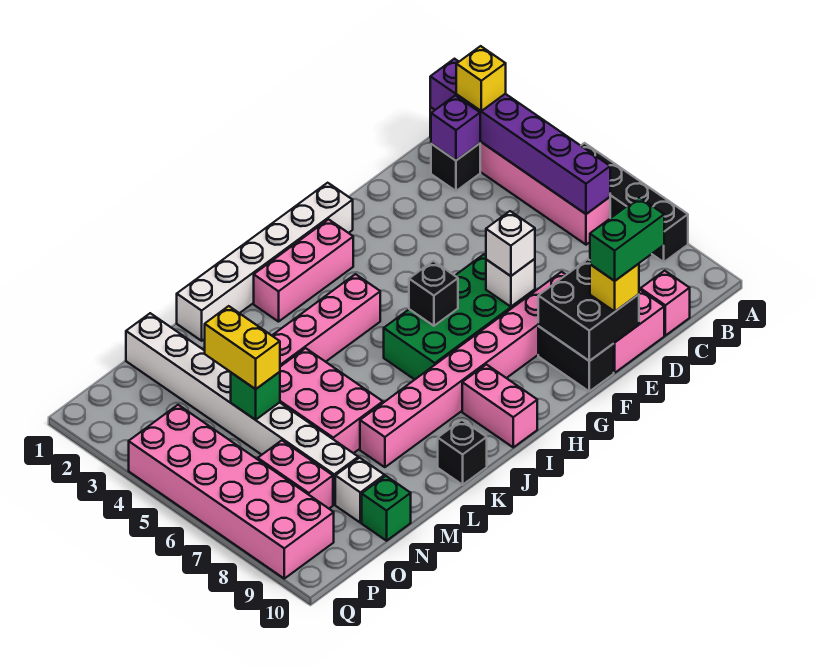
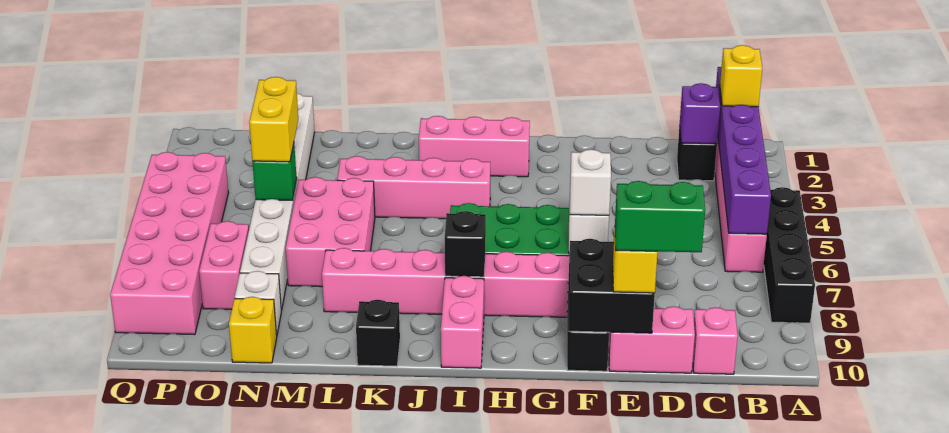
white brick G1:L1 level 1 -> none
black brick H6 level 2 -> black brick I8 level 2
green brick N10 level 1 -> yellow brick N10 level 1

